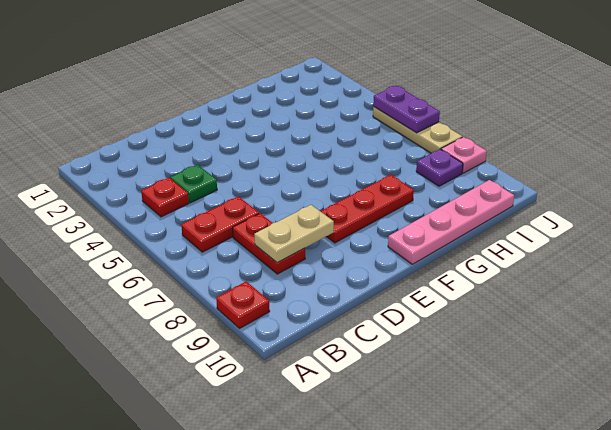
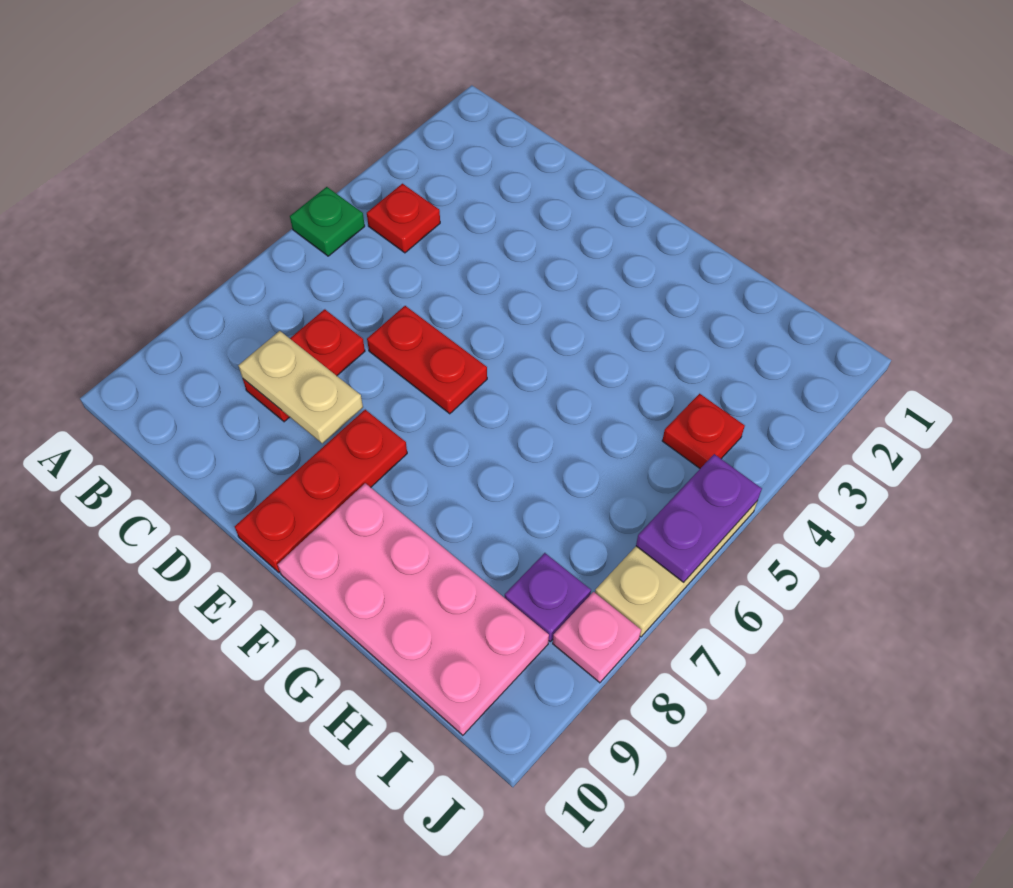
red plate A9 level 1 -> red plate I4 level 1
red plate B6:C6 level 1 -> red plate D6:E6 level 1
green plate C4 level 1 -> green plate A5 level 1
red plate E8:G8 level 1 -> red plate E8:E10 level 1
pink plate F10:I10 level 1 -> pink plate F9:I10 level 1

